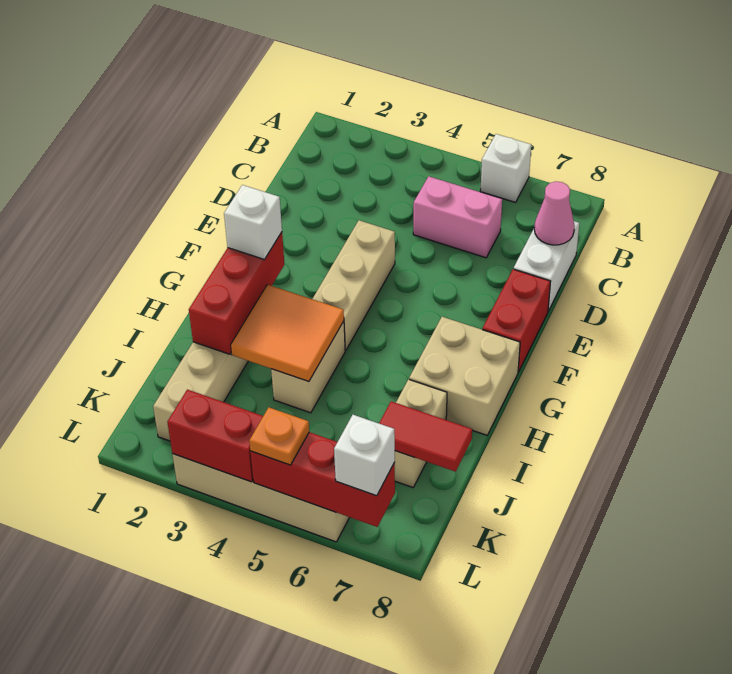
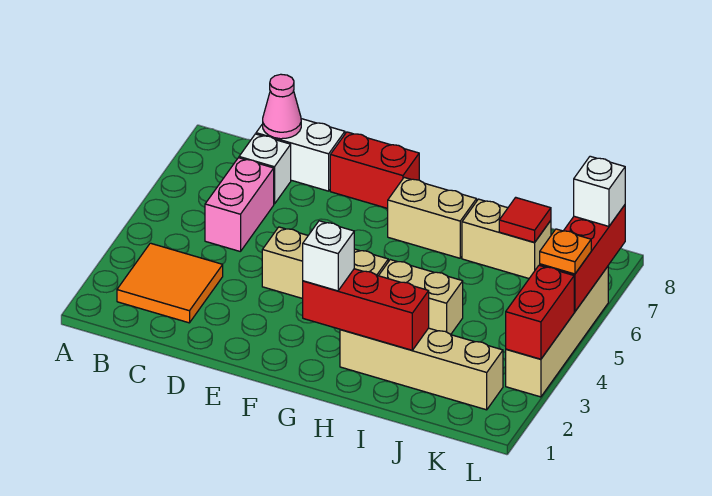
white brick A6 level 1 -> white brick C7 level 1
tan brick G7:H8 level 1 -> tan brick G7:H7 level 1
orange tile H3:I4 level 2 -> orange tile B2:C3 level 1
red tile J7:J8 level 2 -> red tile J7 level 2

